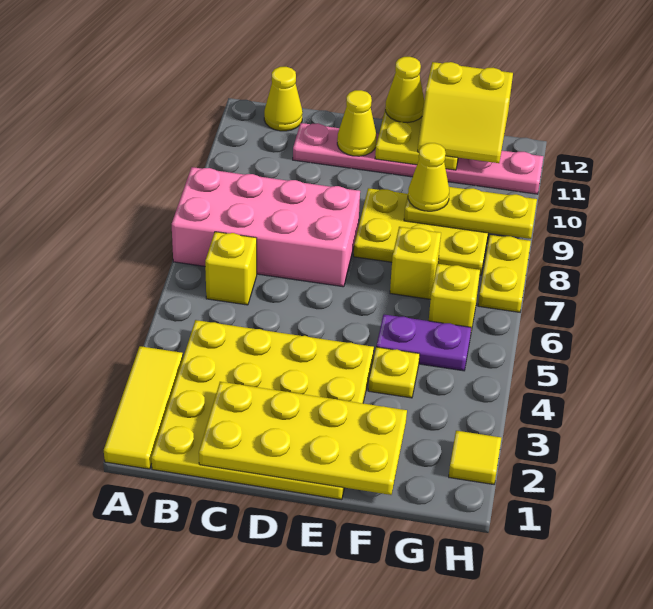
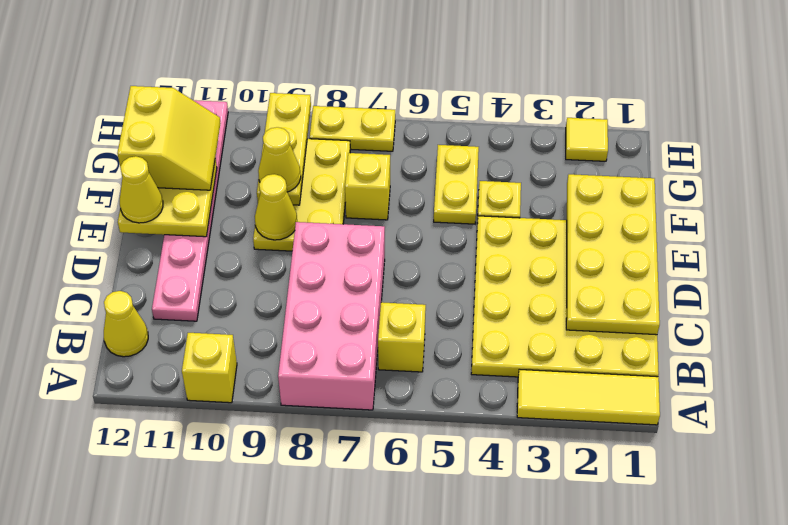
yellow cone D11 level 2 -> yellow cone E9 level 2
purple plate F5:G5 level 1 -> yellow plate F5:G5 level 1
yellow brick G6 level 1 -> yellow brick A10 level 1

